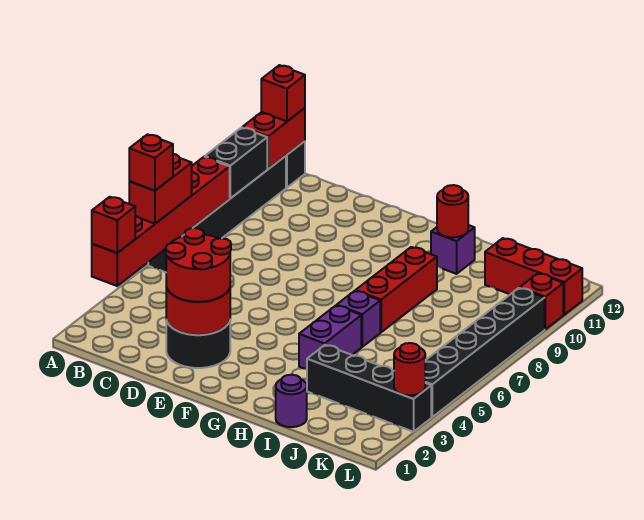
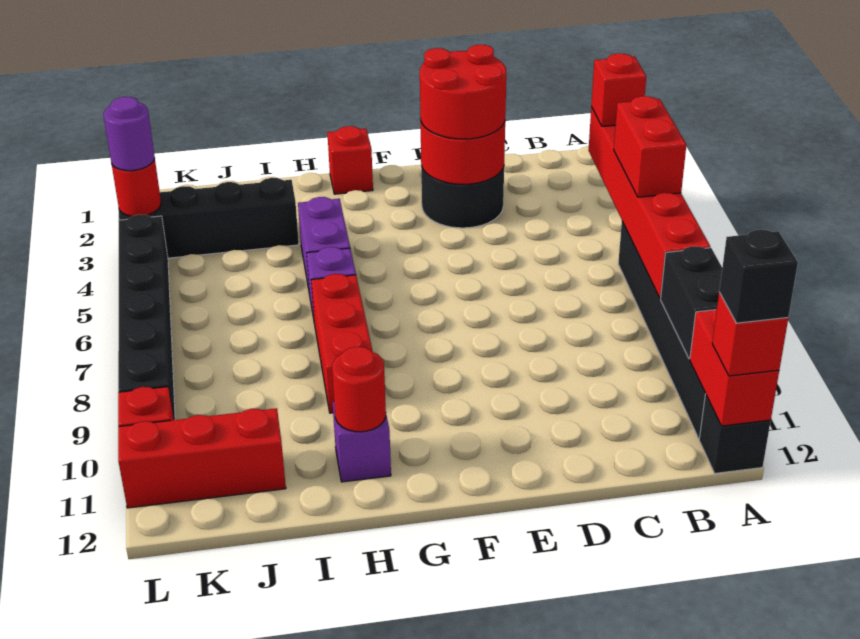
red brick A5 level 4 -> red brick G1 level 1
none -> black brick A12 level 4
purple round brick I1 level 1 -> purple round brick L3 level 3

